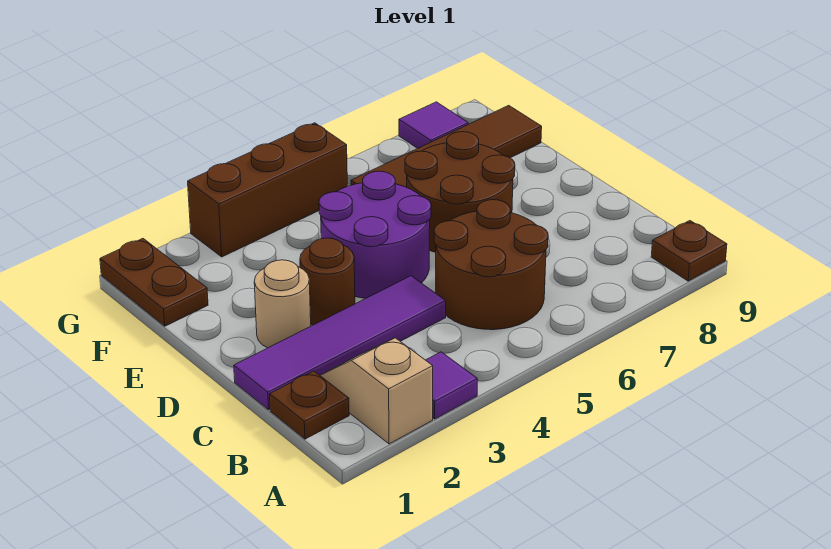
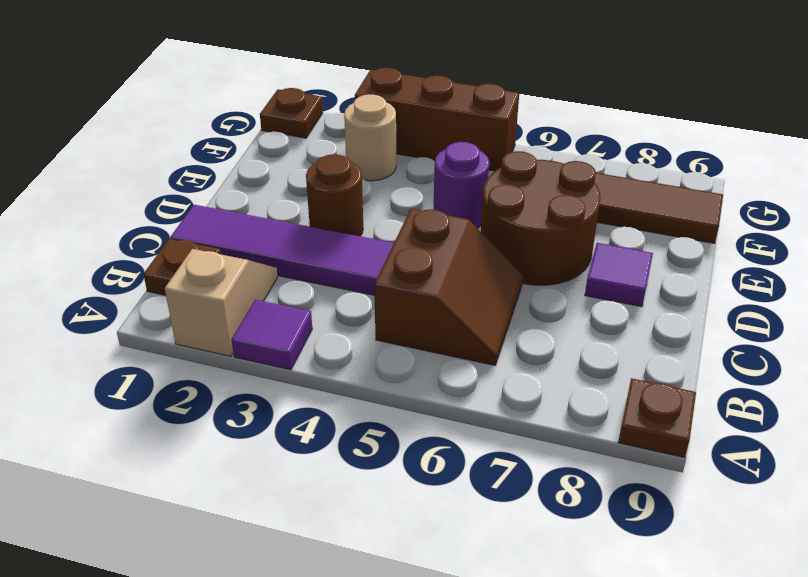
brown round brick B5:C6 level 1 -> brown slope B5:C6 level 1 top 5
tan round brick D2 level 1 -> tan round brick F3 level 1
purple round brick D4:E5 level 1 -> purple round brick E5 level 1
brown plate F1:G1 level 1 -> brown plate G1 level 1
purple tile G8 level 1 -> purple tile D8 level 1

